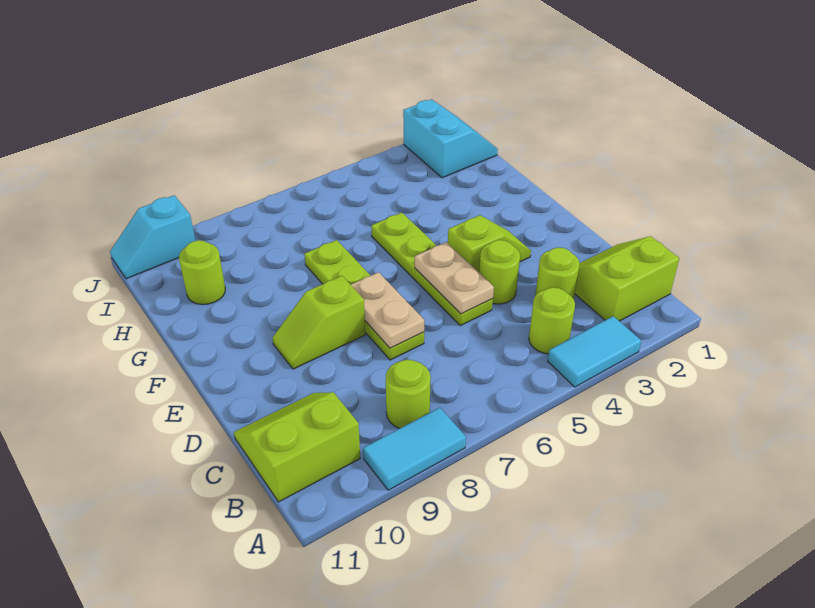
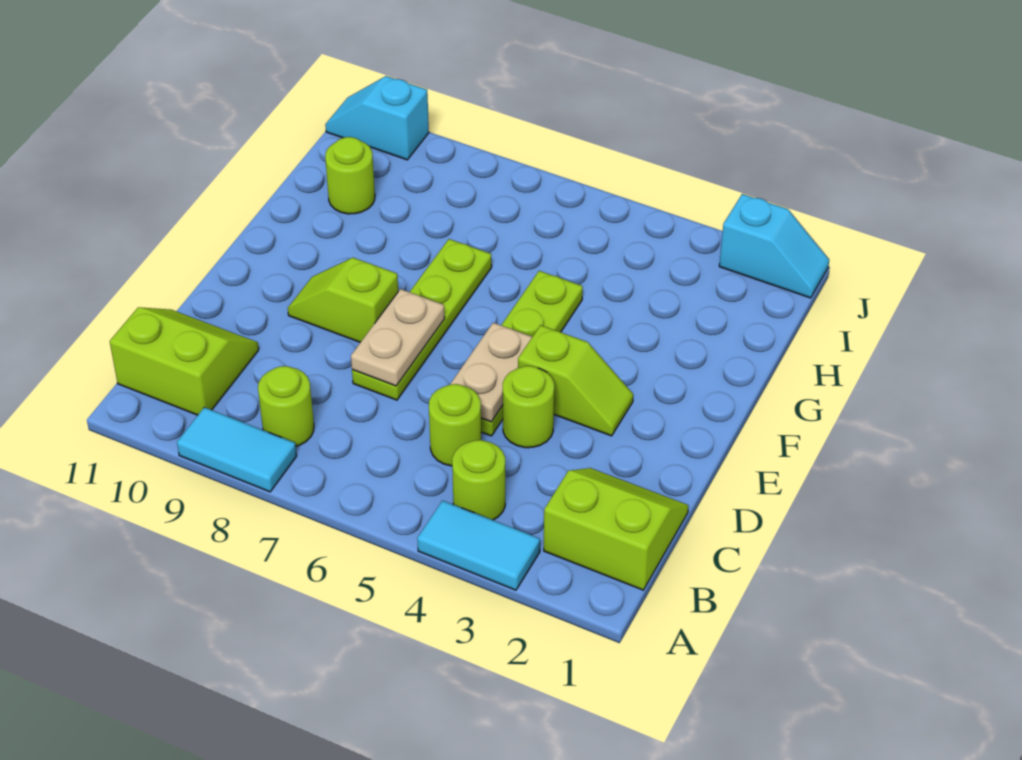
lime round brick C3 level 1 -> lime round brick C5 level 1
cyan slope I1:J2 level 1 top 2 -> cyan slope J1:J2 level 1 top 2

